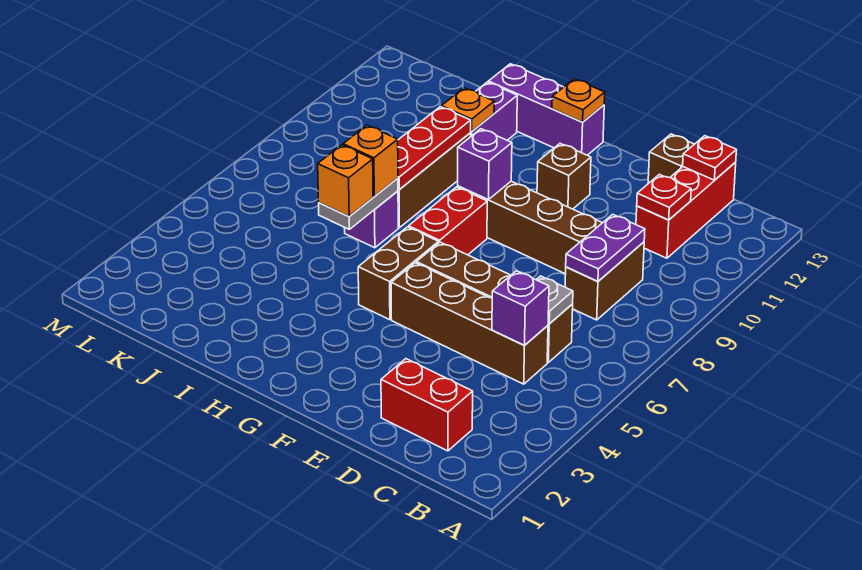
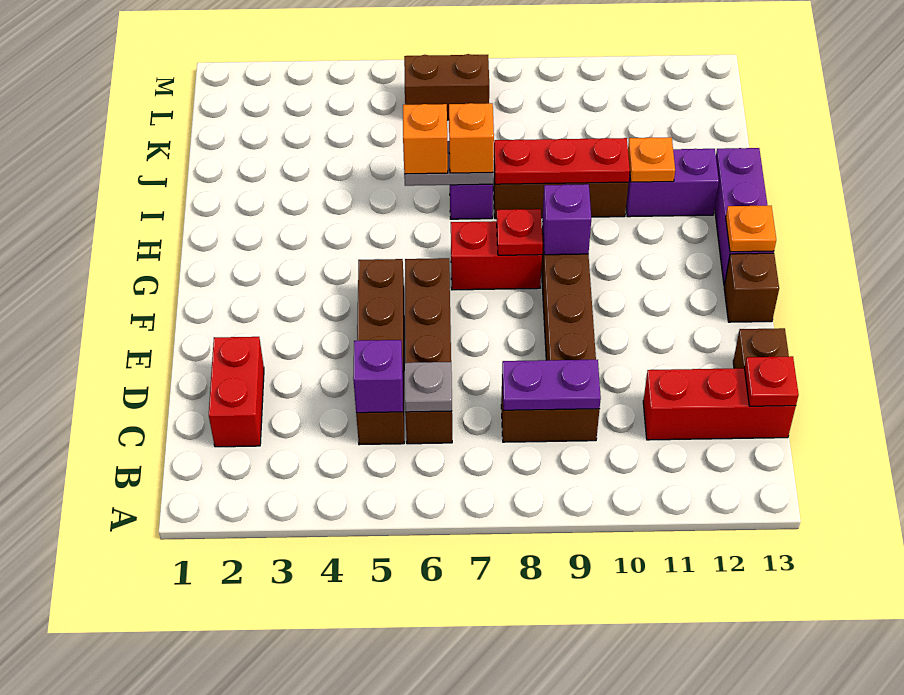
red plate C11 level 2 -> red plate G8 level 2
brown brick F11 level 1 -> brown brick F13 level 1
brown brick G5:G6 level 1 -> brown brick L6:L7 level 1

